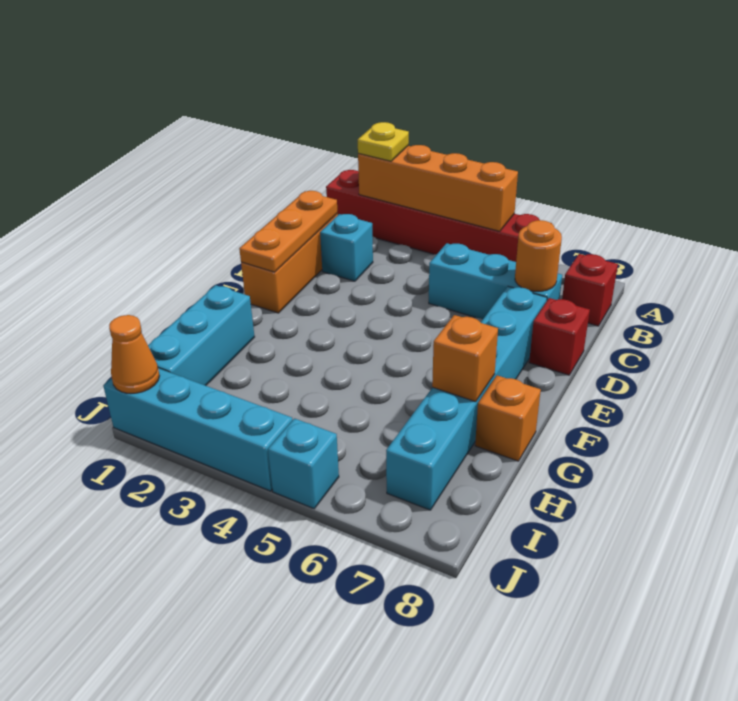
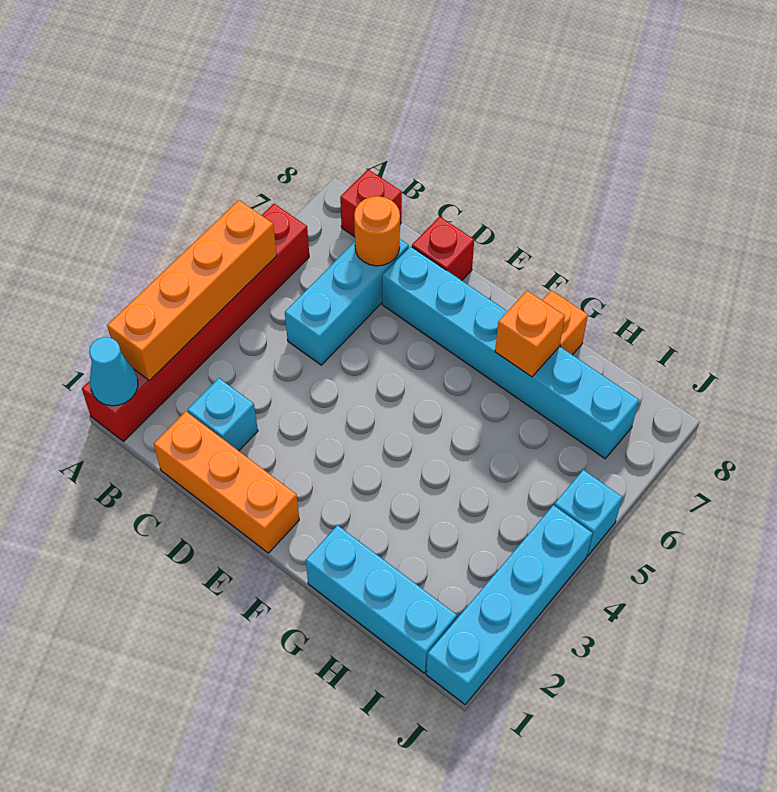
none -> cyan cone A1 level 2
yellow plate A2 level 3 -> none
orange plate C1:E1 level 2 -> none
orange cone J1 level 2 -> none

